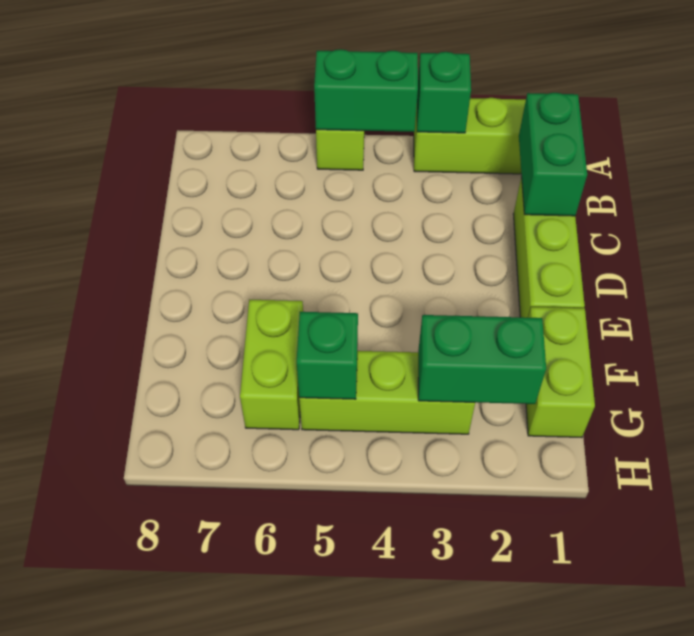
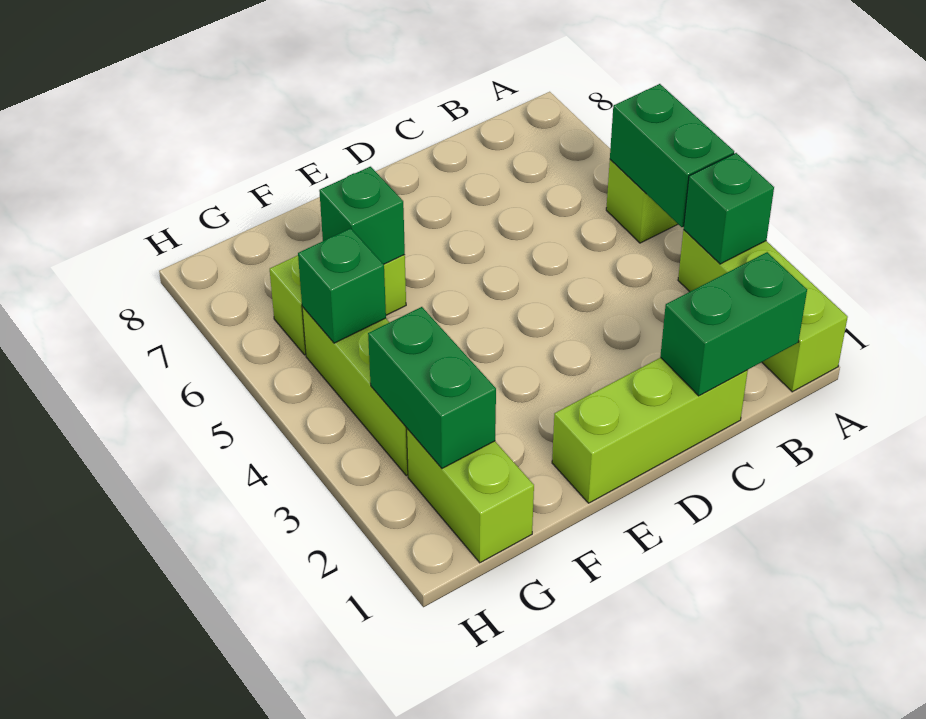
lime brick F1:G1 level 1 -> lime brick G1:G2 level 1
none -> green brick F6 level 2

